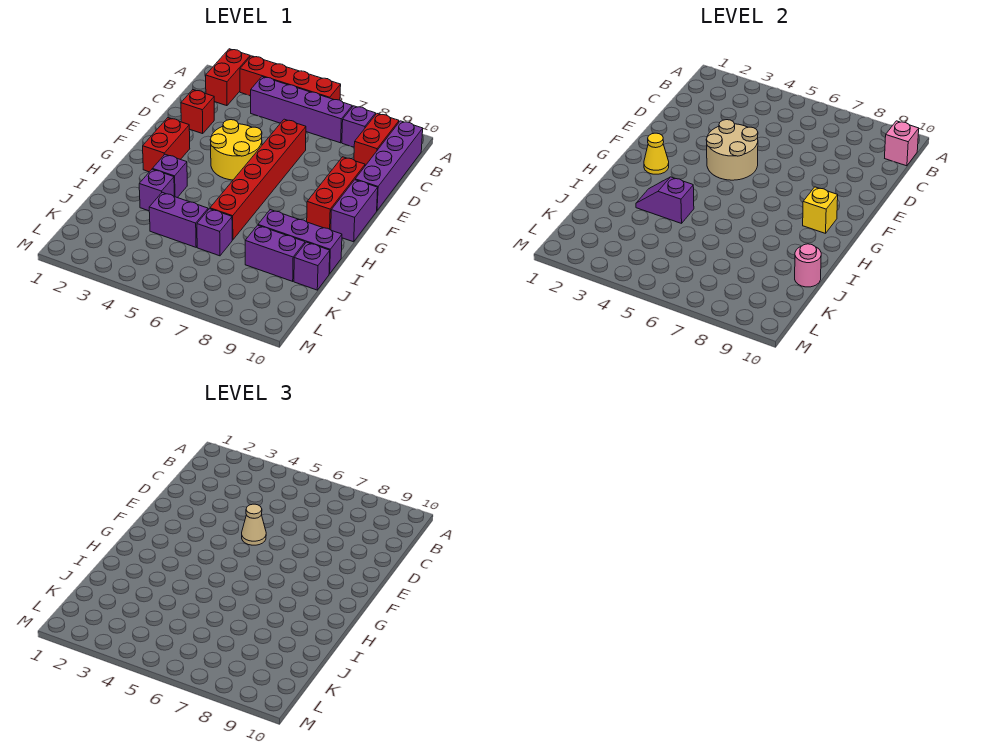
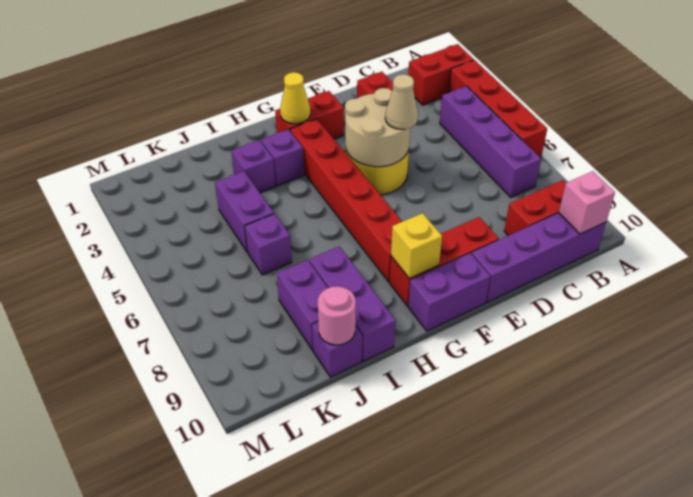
purple brick B8 level 1 -> none
red brick D6:I6 level 1 -> red brick G3:G8 level 1
purple slope I3:I4 level 2 top 4 -> none

